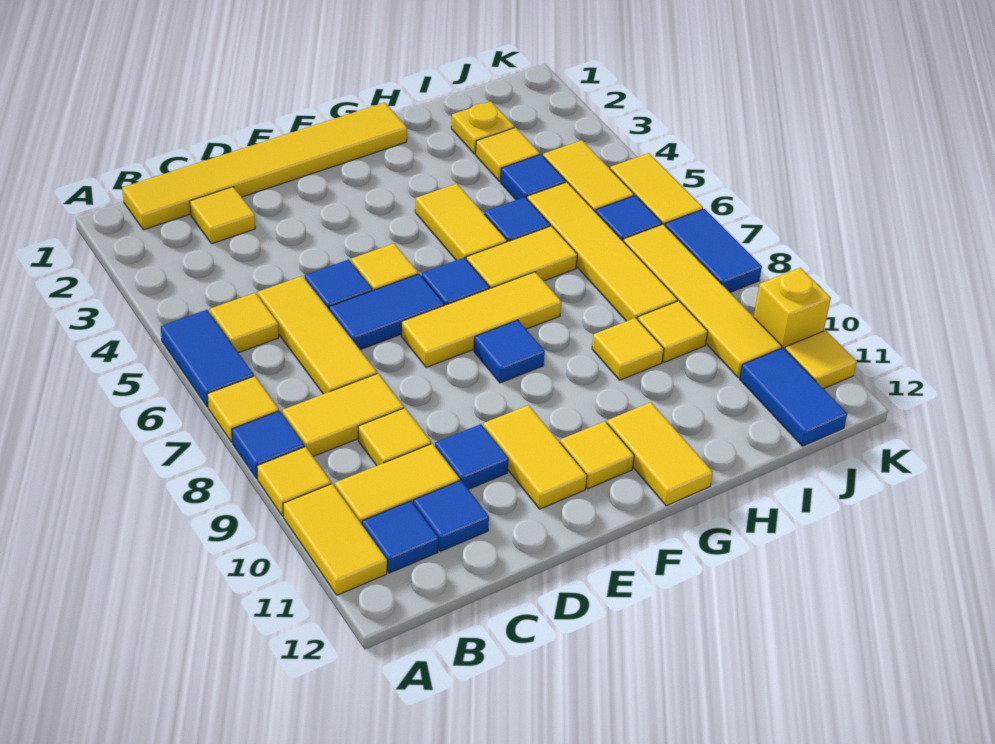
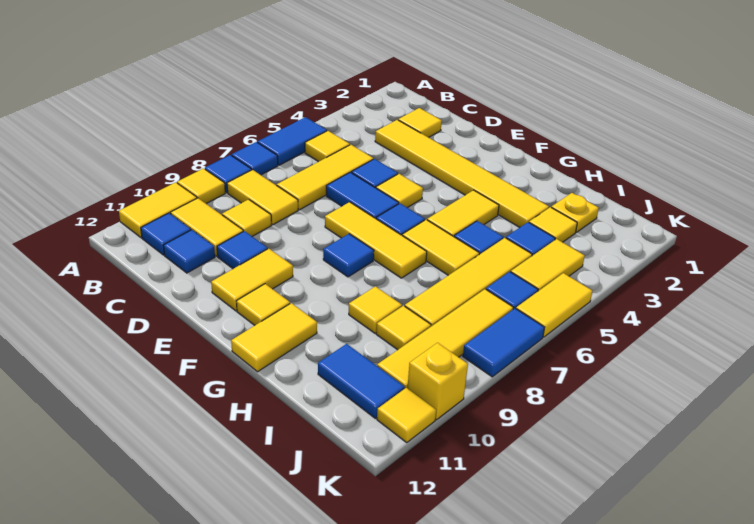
yellow tile A7 level 1 -> blue tile A7 level 1
yellow tile B1:G1 level 1 -> yellow tile C3:H3 level 1
blue tile J11:J12 level 1 -> blue tile I11:J11 level 1

